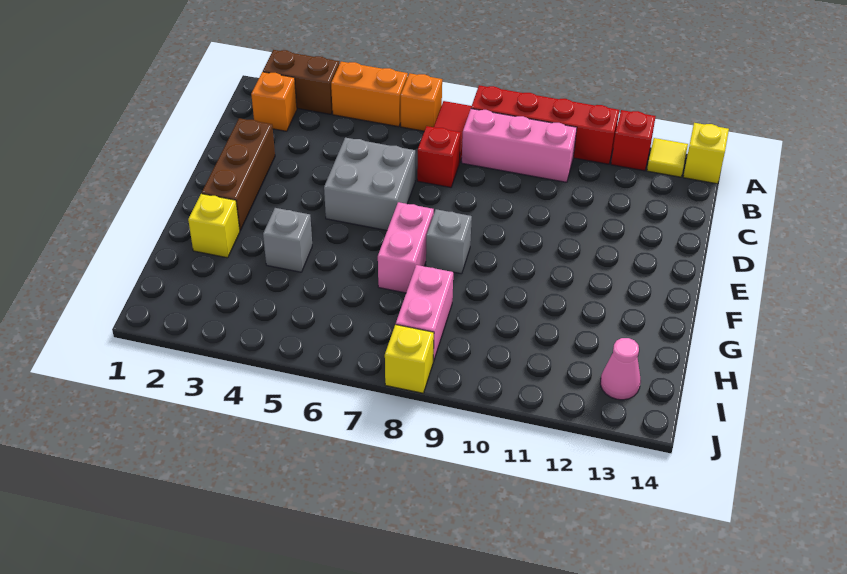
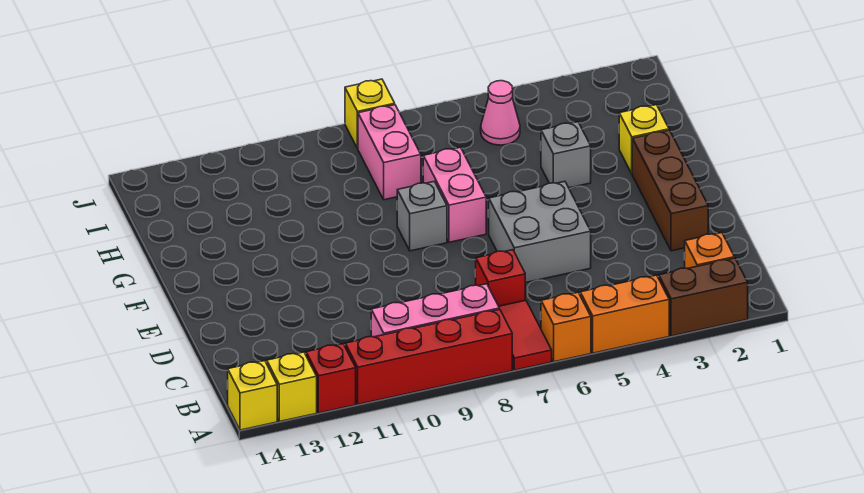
yellow tile A13 level 1 -> yellow brick A13 level 1
pink cone I13 level 1 -> pink cone I5 level 1

